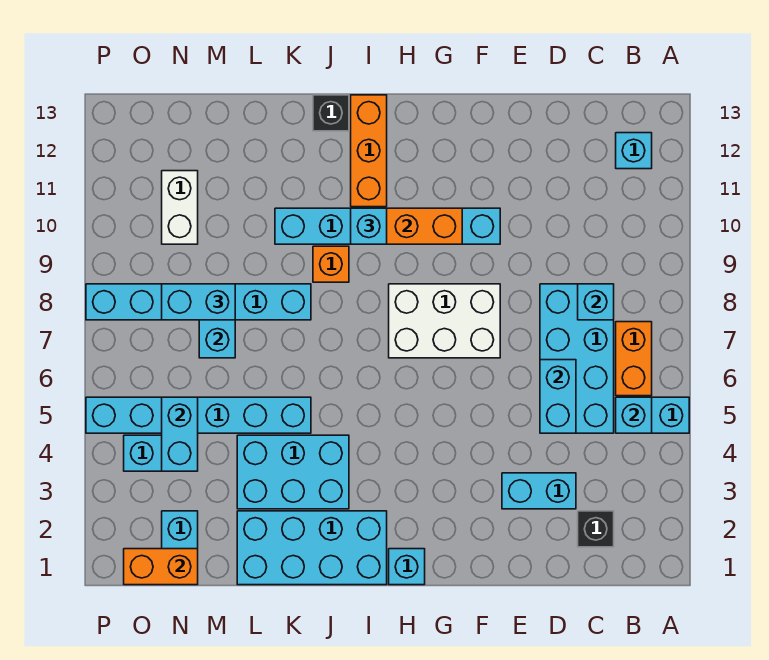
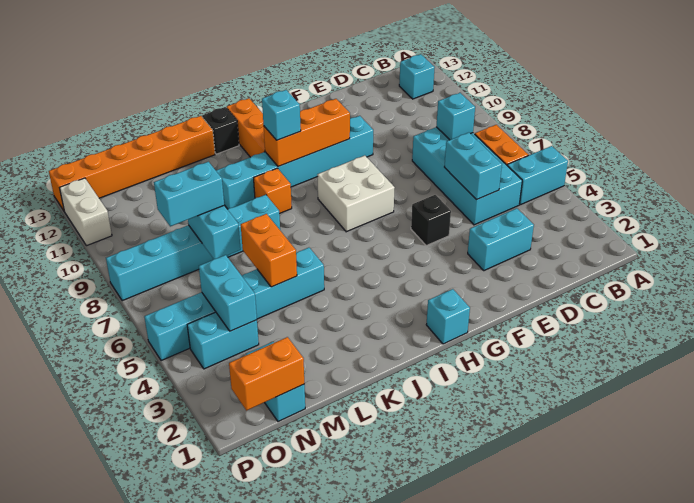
cyan brick B5 level 2 -> none
black brick C2 level 1 -> black brick F5 level 1
white brick F7:H8 level 1 -> white brick G7:H8 level 1
cyan brick I1:L2 level 1 -> none
cyan brick J3:L4 level 1 -> none
none -> orange brick K13:P13 level 1
none -> orange brick L5:L6 level 2
white brick N10:N11 level 1 -> white brick P11:P12 level 1

